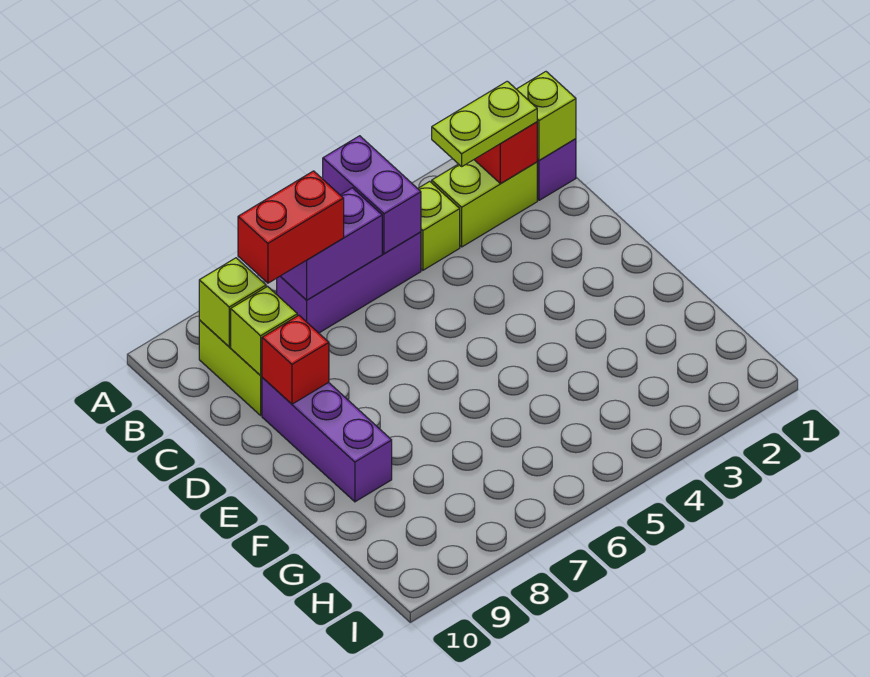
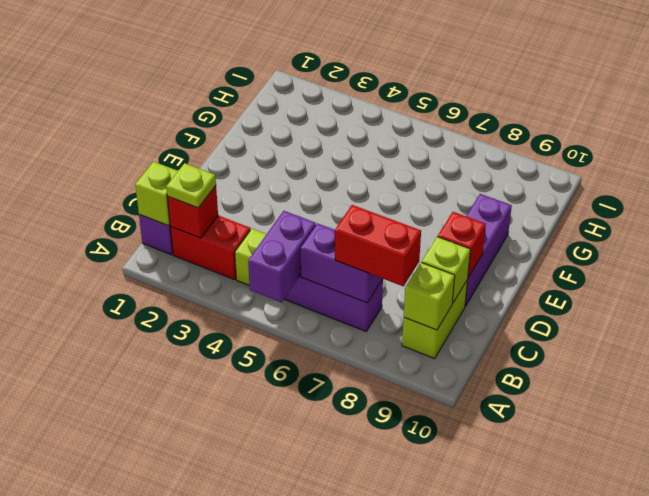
lime brick B2:B3 level 1 -> red brick B2:B3 level 1
lime plate B2:B3 level 3 -> lime plate B2 level 3

